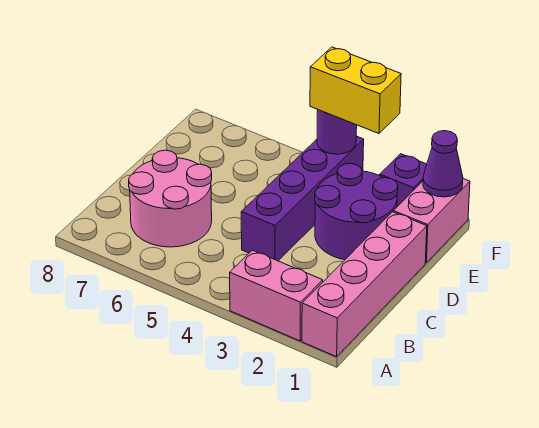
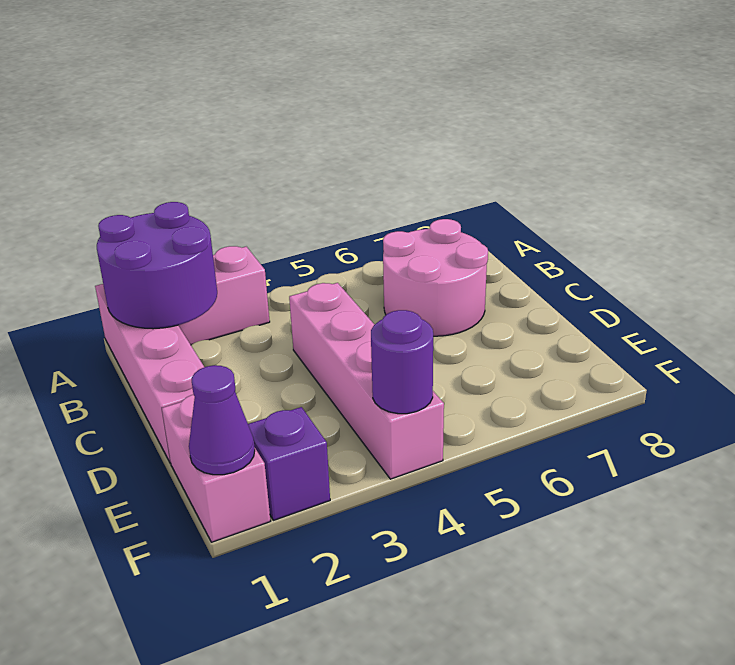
purple brick C4:F4 level 1 -> pink brick C4:F4 level 1
purple round brick D2:E3 level 1 -> purple round brick A1:B2 level 2
yellow brick F3:F4 level 3 -> none

